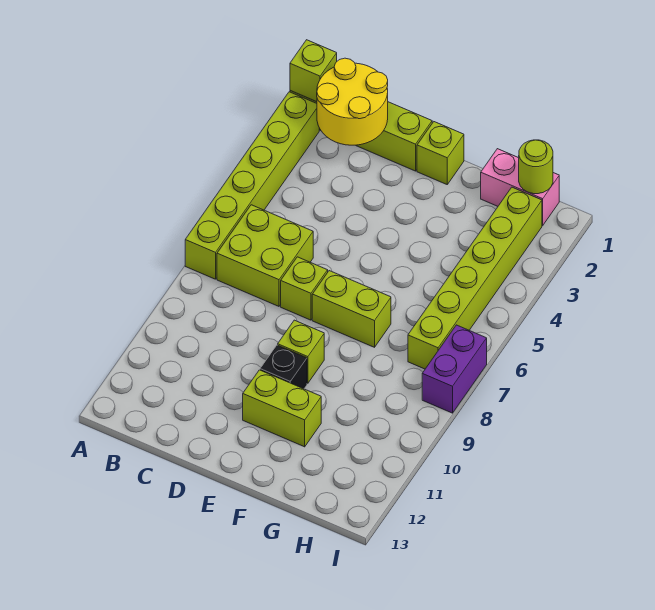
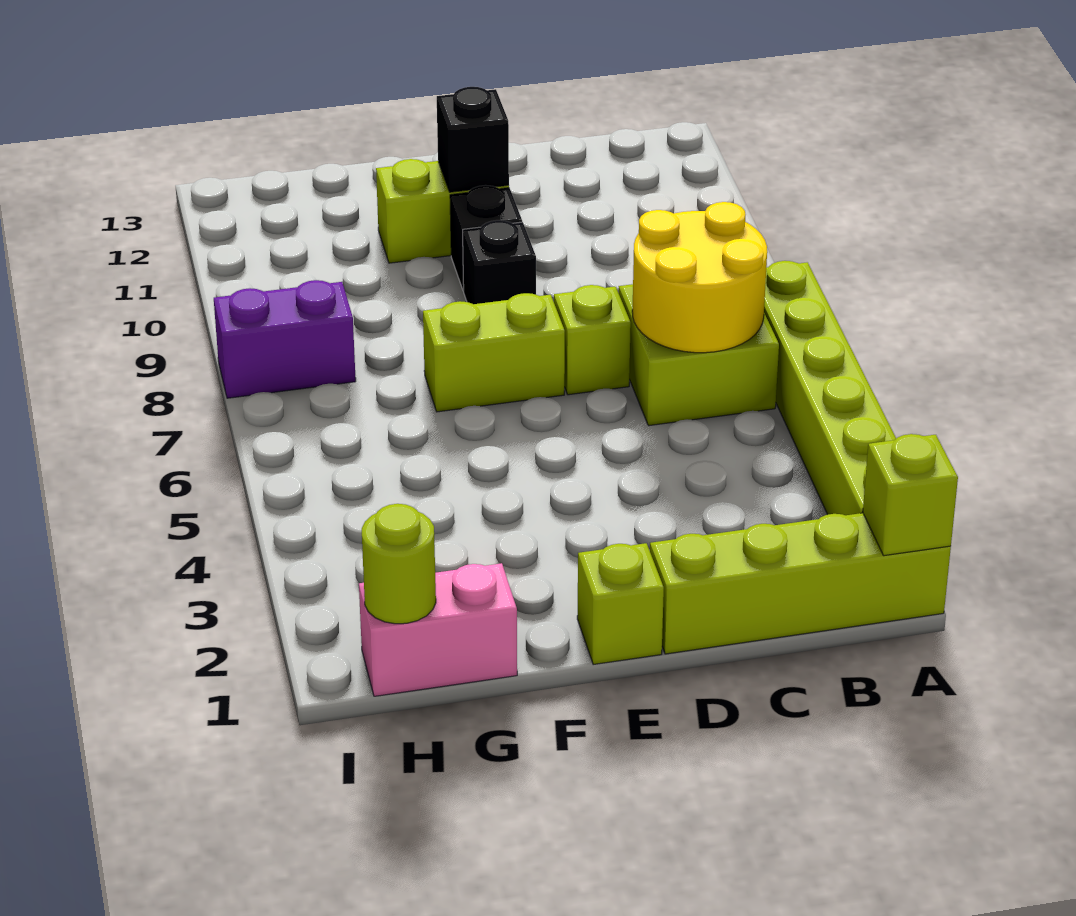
yellow round brick B1:C2 level 2 -> yellow round brick B6:C7 level 2
lime brick E9 level 1 -> black brick E9 level 1
none -> black brick E11 level 2
lime brick H2:H7 level 1 -> none
purple brick I7:I8 level 1 -> purple brick H8:I8 level 1

